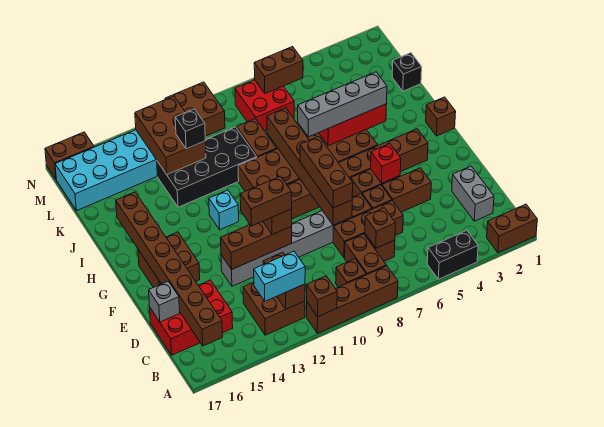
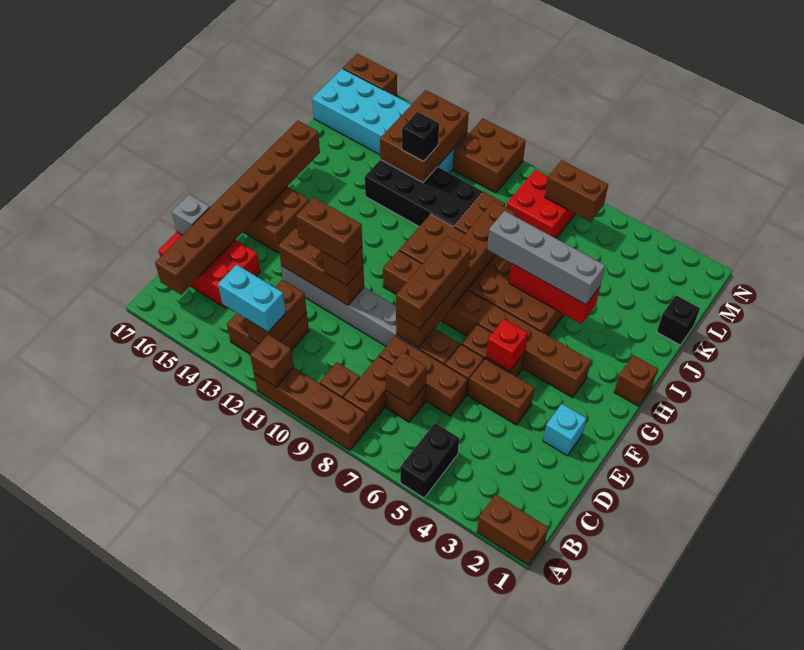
black brick A4:A5 level 1 -> black brick A5:B5 level 1
grey brick C2:D2 level 1 -> none
cyan brick H12 level 1 -> cyan brick E2 level 1

